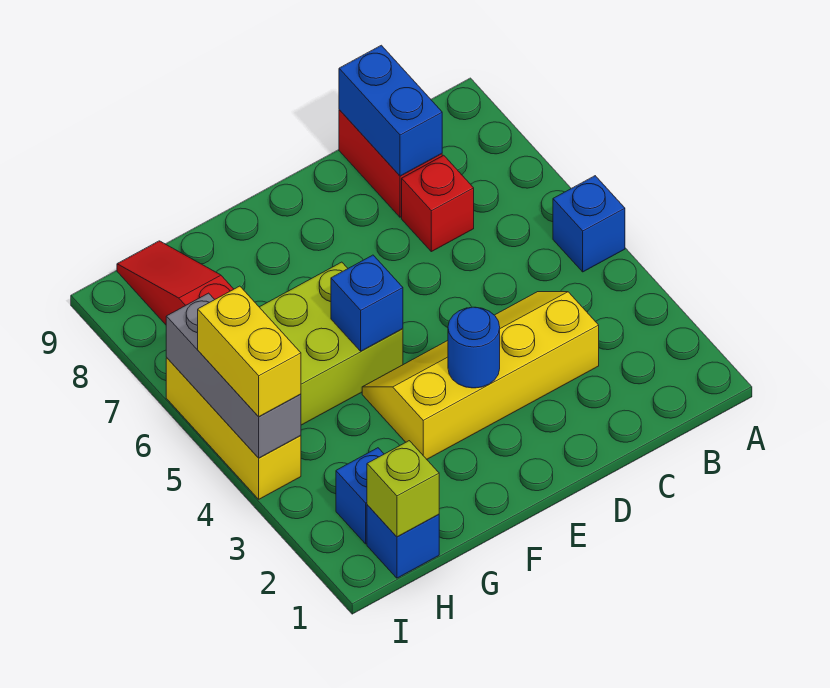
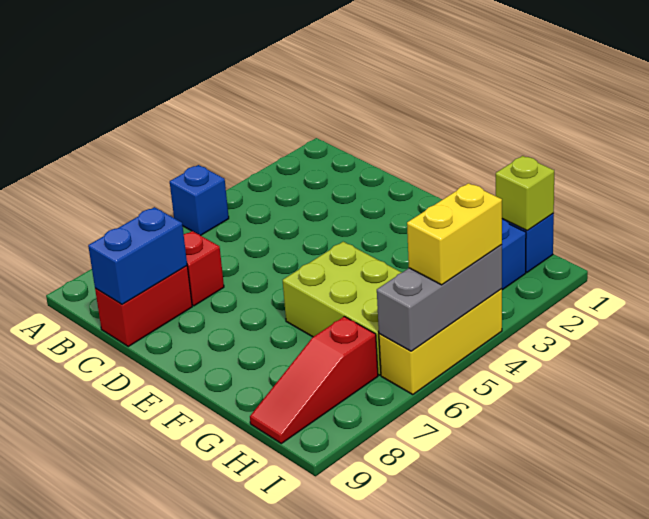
yellow slope C3:F4 level 1 top 3 -> none
blue round brick E3 level 2 -> none
blue brick F5 level 2 -> none

